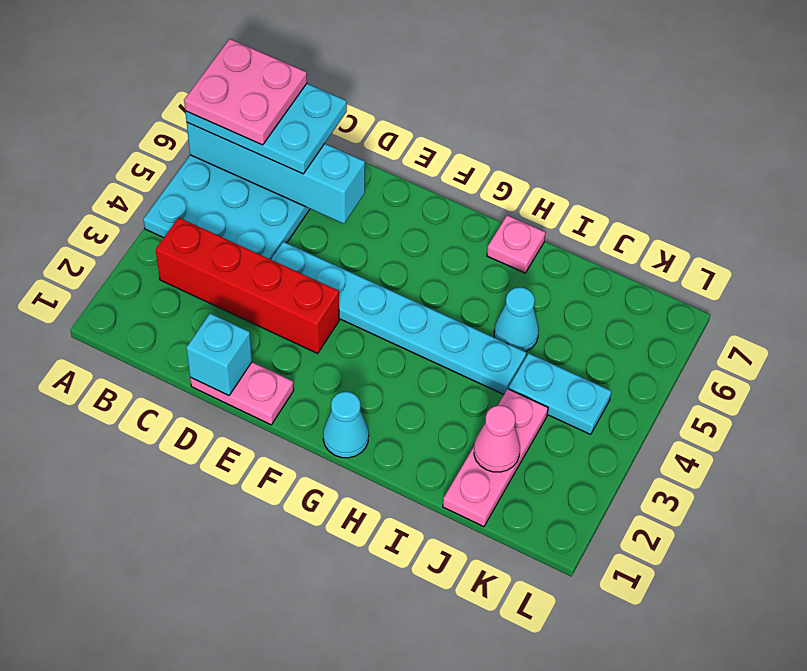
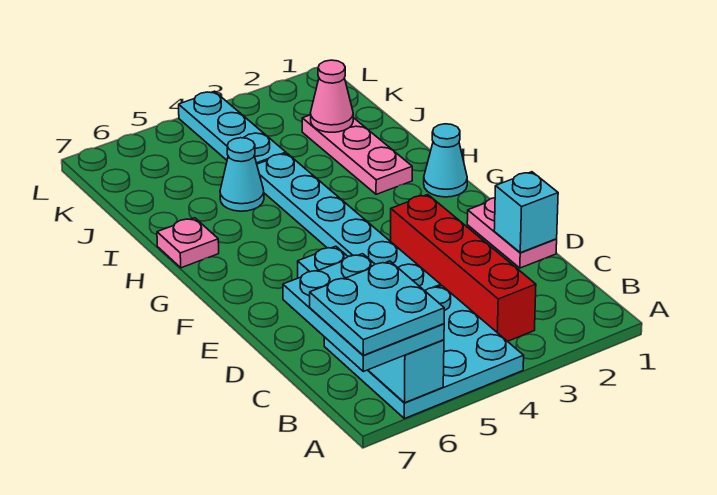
pink plate A6:B7 level 4 -> cyan plate A6:B7 level 4
pink plate J1:J3 level 1 -> pink plate H2:J2 level 1
cyan plate J4:K4 level 1 -> cyan plate J4:L4 level 1

